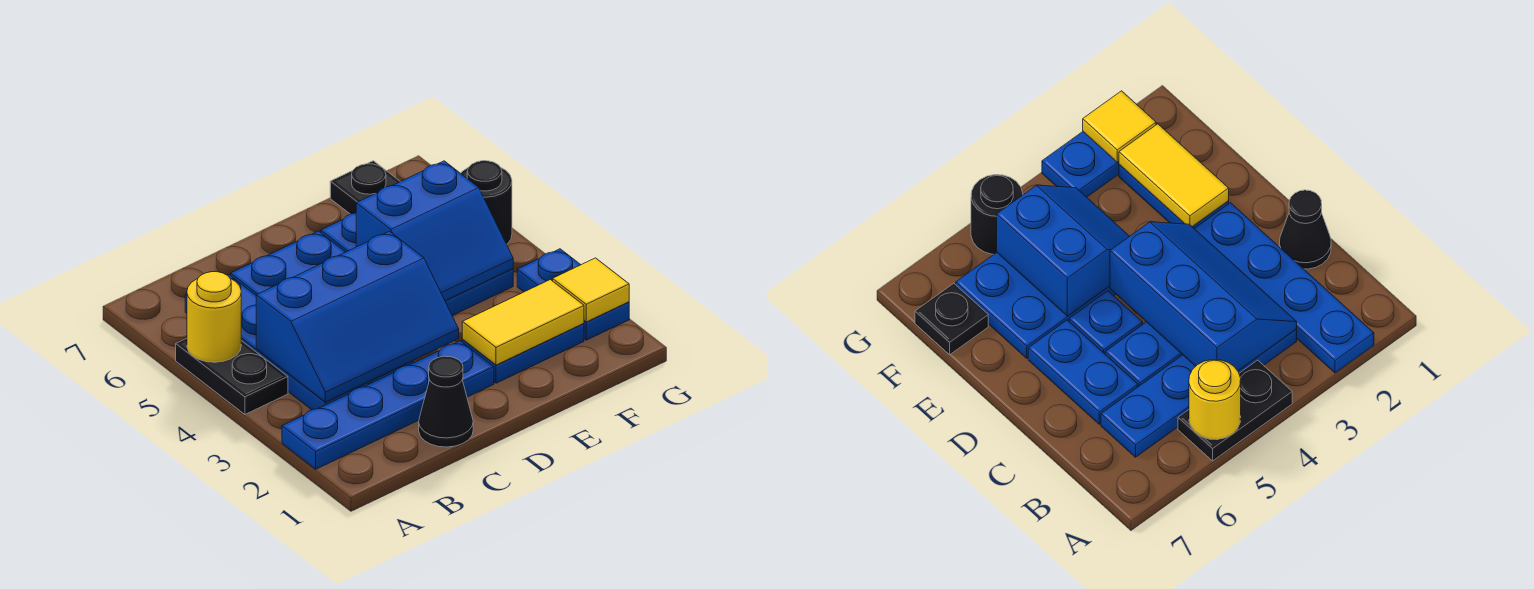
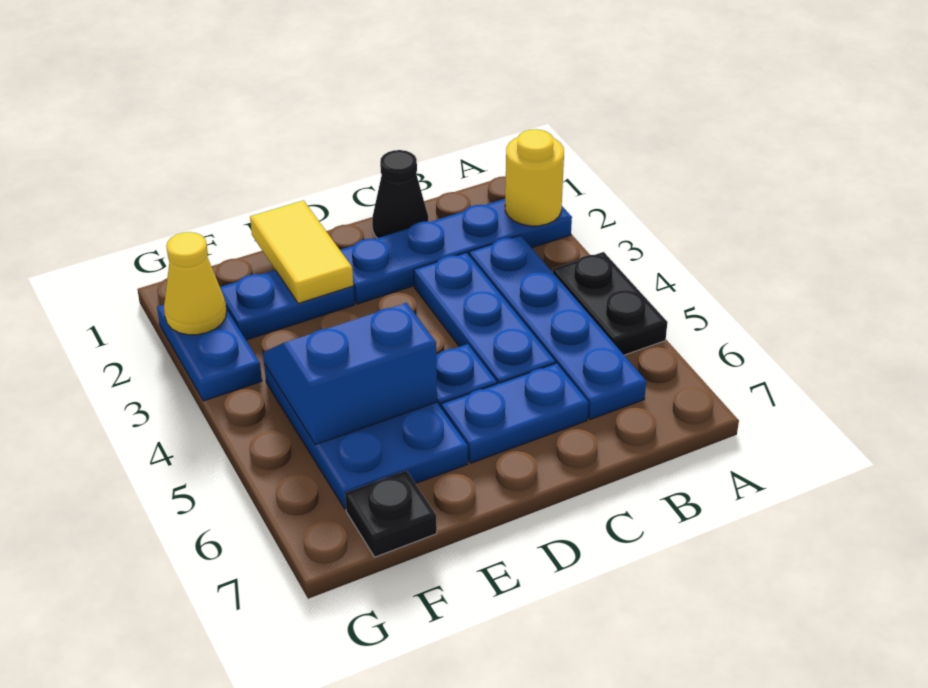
yellow round brick A5 level 2 -> yellow round brick A2 level 2
blue slope B3:D4 level 2 top 4 -> none
yellow tile E2:F2 level 2 -> yellow tile E1:E2 level 2
yellow tile G2 level 2 -> yellow cone G2 level 2
black round brick G5 level 1 -> none

